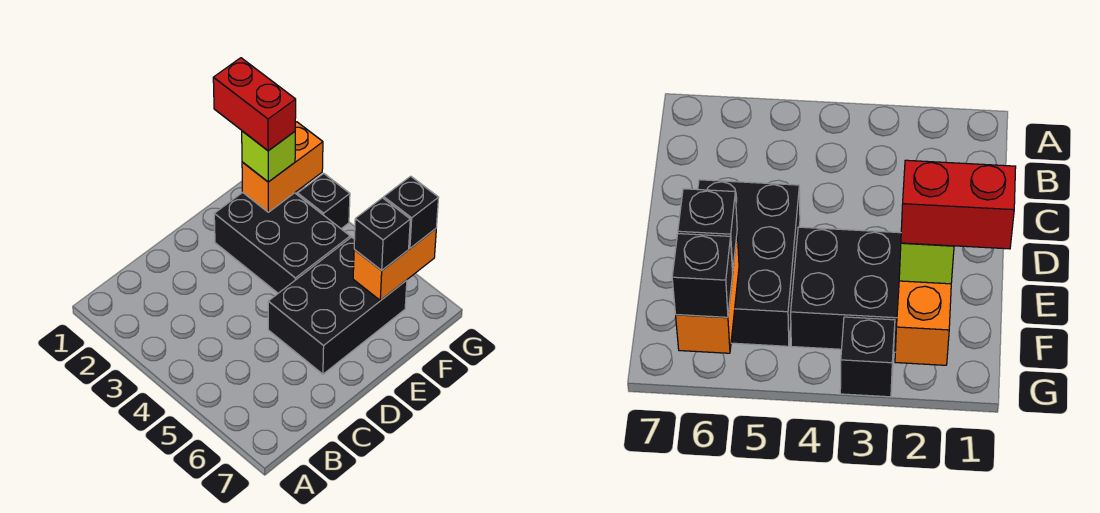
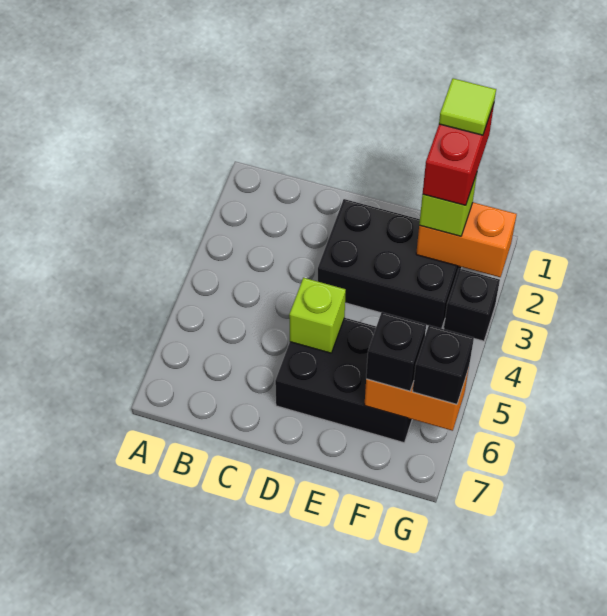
none -> lime brick D5 level 2
black brick E2:F4 level 1 -> black brick D2:F3 level 1
none -> lime tile F1 level 5

